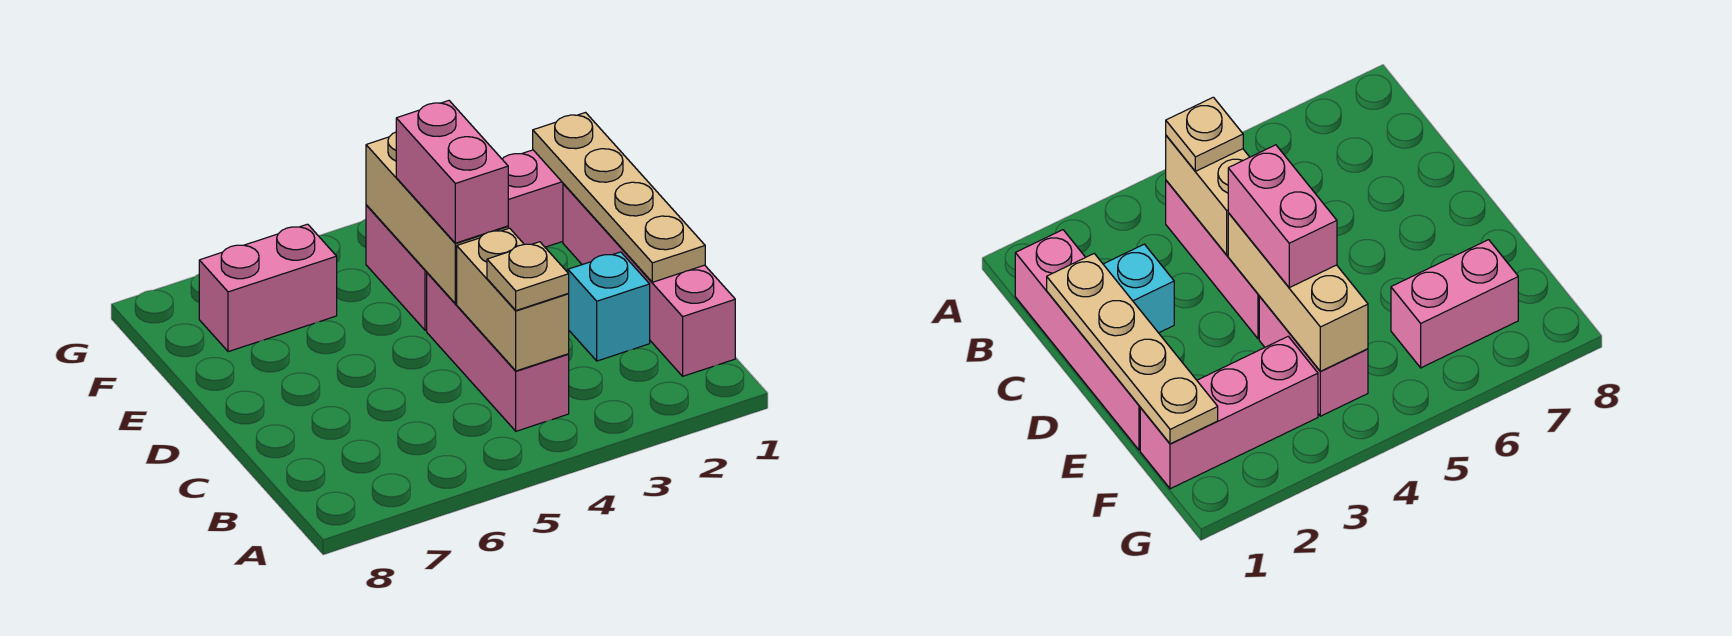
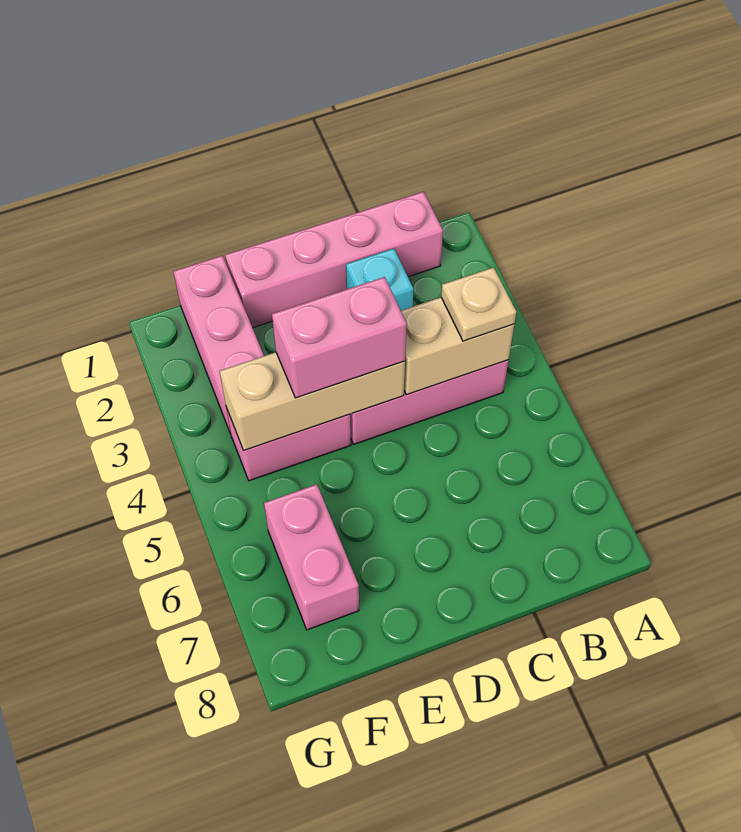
tan plate C1:F1 level 2 -> none

